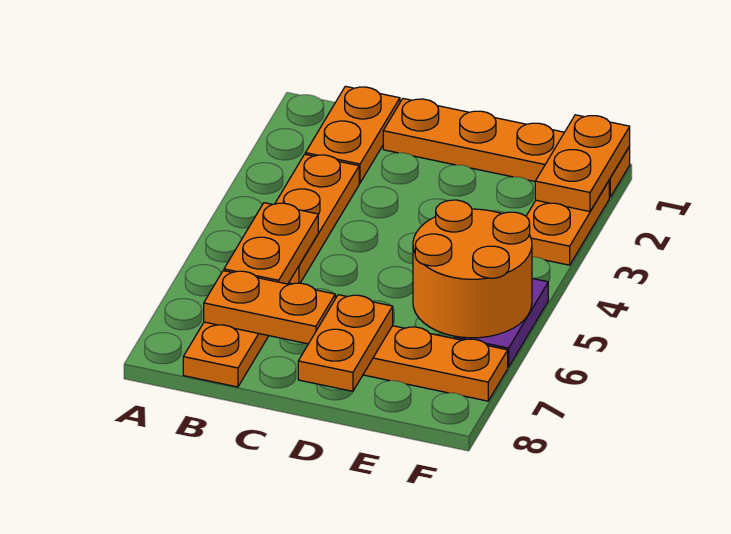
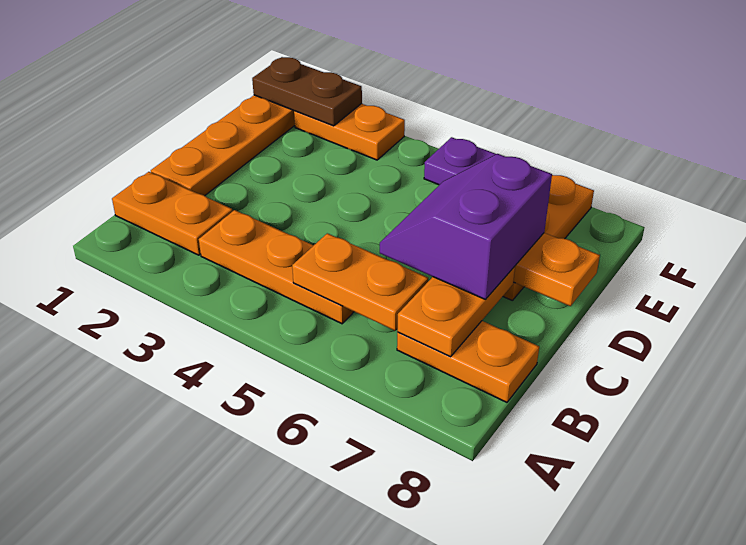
none -> purple slope C6:D7 level 3 top 7
orange round brick E5:F6 level 2 -> none
orange plate F1:F2 level 2 -> brown plate F1:F2 level 2

